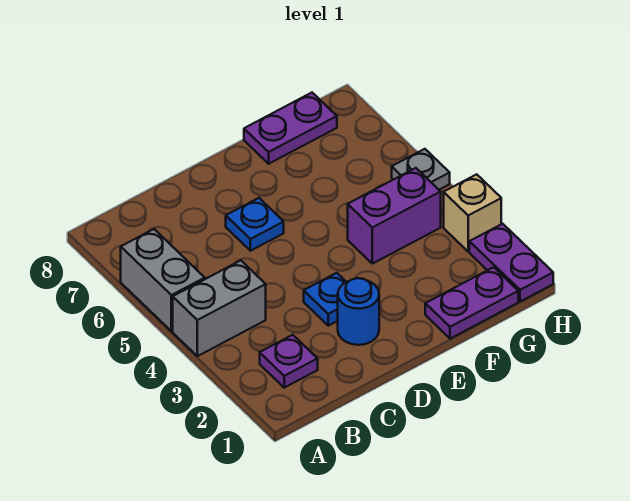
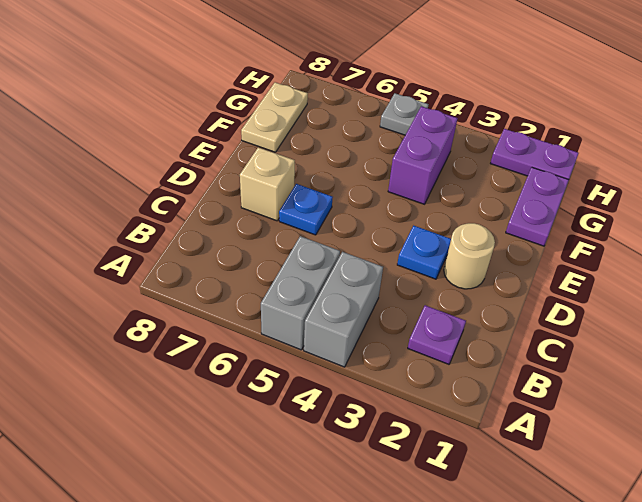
grey brick A5:A6 level 1 -> grey brick A5:B5 level 1
blue round brick D2 level 1 -> tan round brick D2 level 1
purple plate F8:G8 level 1 -> tan plate F8:G8 level 1
tan brick H3 level 1 -> tan brick D7 level 1

